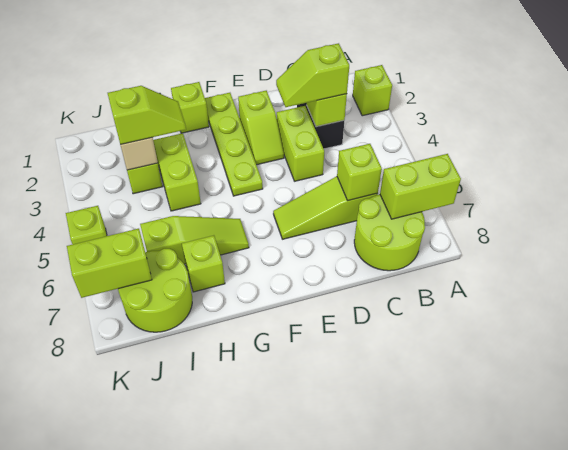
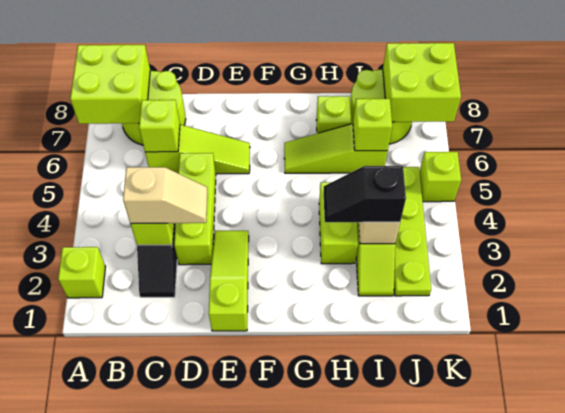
lime brick A7:B7 level 2 -> lime brick A7:B8 level 2
lime slope C3:D3 level 3 top C -> tan slope C3:D3 level 3 top C
lime brick D3:D4 level 1 -> lime brick D3:D5 level 1
lime slope E2:E3 level 1 top 2 -> lime slope E1:E3 level 1 top 1
lime plate F1:F4 level 1 -> lime plate J2:J5 level 1
lime brick G1 level 1 -> lime brick I6 level 2
lime slope H3:I3 level 3 top I -> black slope H3:I3 level 3 top I
lime brick J7:K7 level 2 -> lime brick J7:K8 level 2

